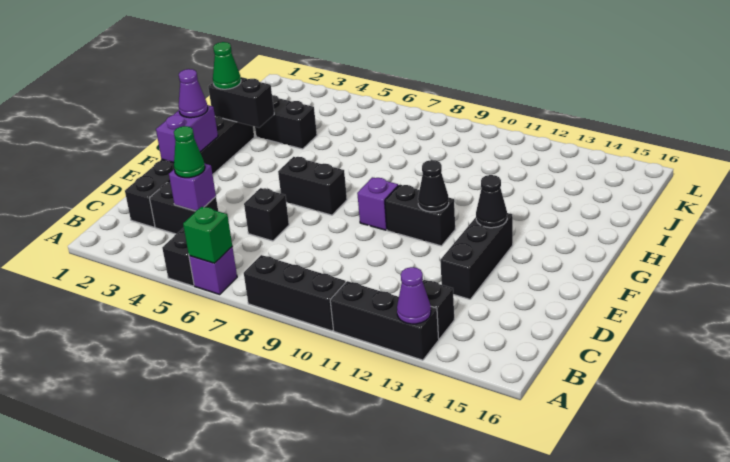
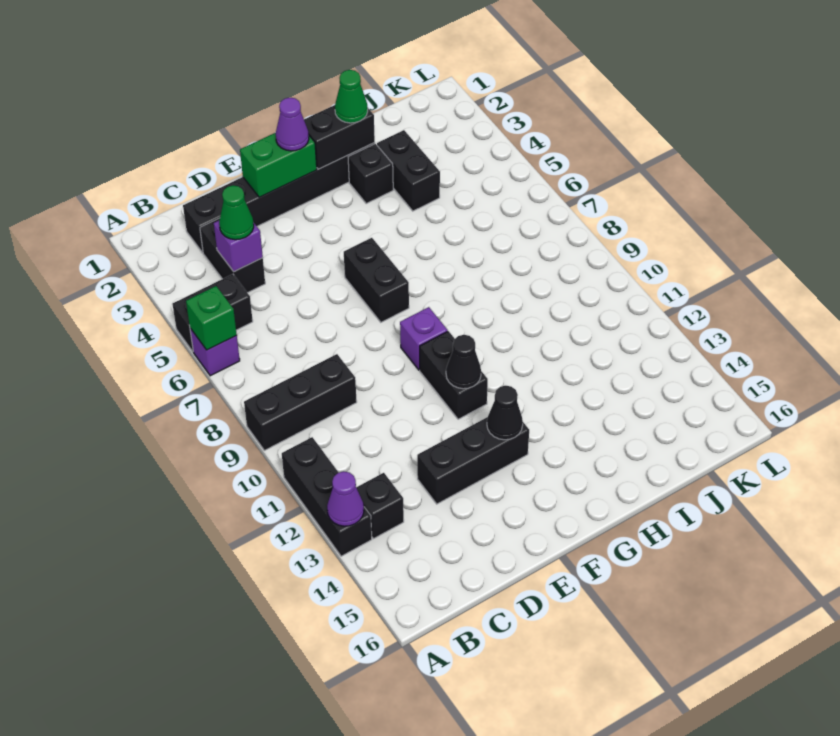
black brick A8:A10 level 1 -> black brick A9:C9 level 1
black brick D6 level 1 -> black brick H3 level 1
purple brick E2:F2 level 2 -> green brick E2:F2 level 2
black brick H2:H3 level 2 -> black brick G2:H2 level 2

